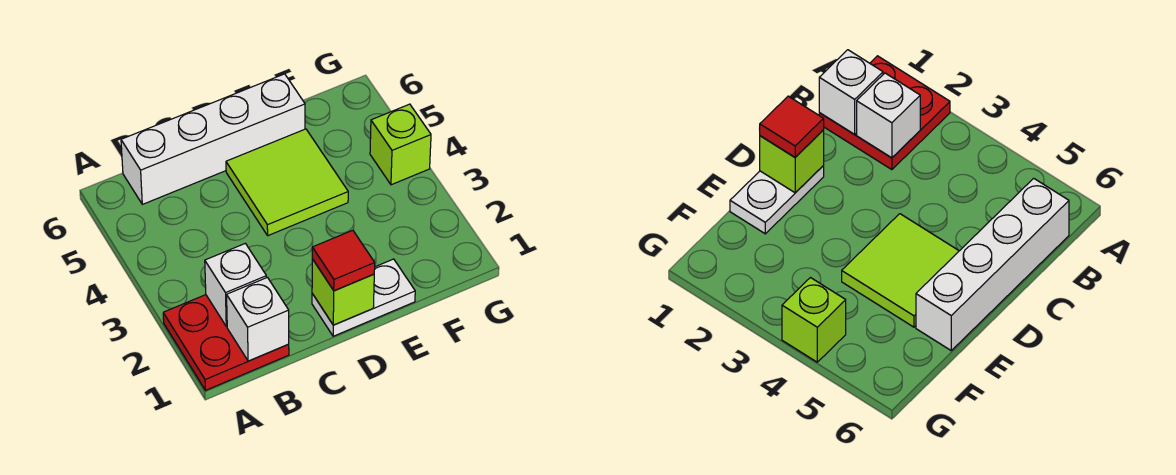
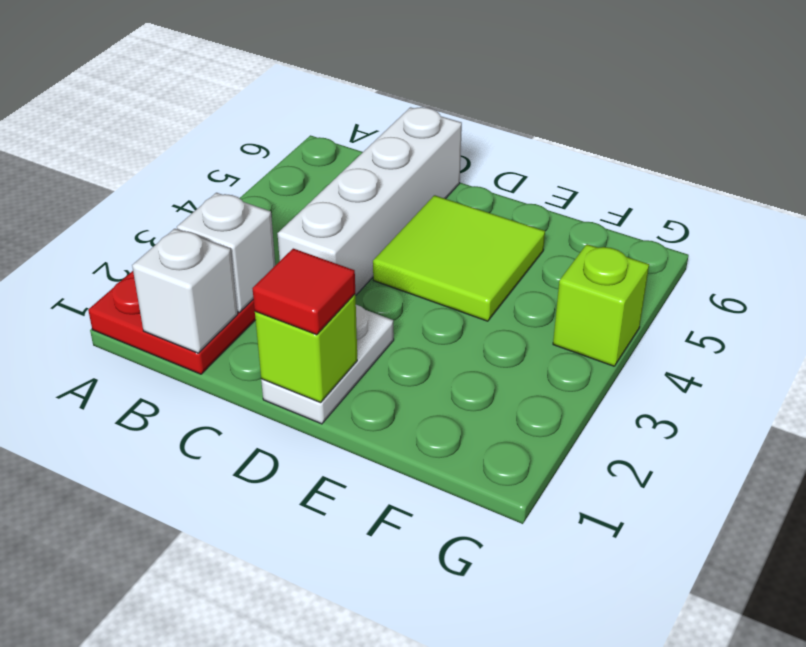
white brick B6:E6 level 1 -> white brick C3:C6 level 1
white plate D1:E1 level 1 -> white plate D1:D2 level 1

